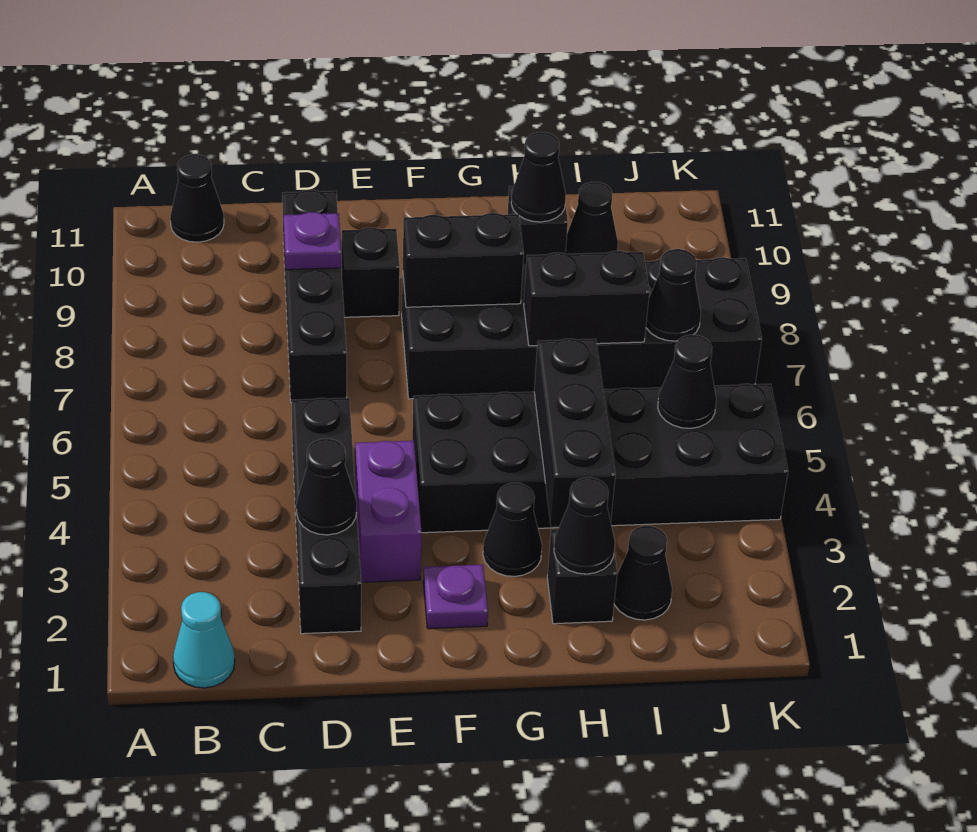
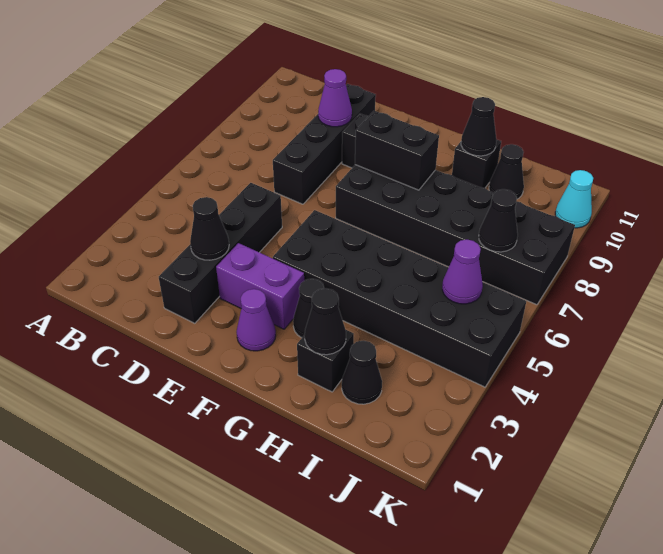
cyan cone B1 level 1 -> cyan cone K10 level 1
black cone B11 level 1 -> none
purple plate D9 level 2 -> purple cone D9 level 2
purple brick E3:E4 level 1 -> purple brick E3:F3 level 1
purple plate F2 level 1 -> purple cone F2 level 1
black brick H3:H5 level 2 -> none
black brick H7:I7 level 2 -> none
black cone J5 level 2 -> purple cone J5 level 2

